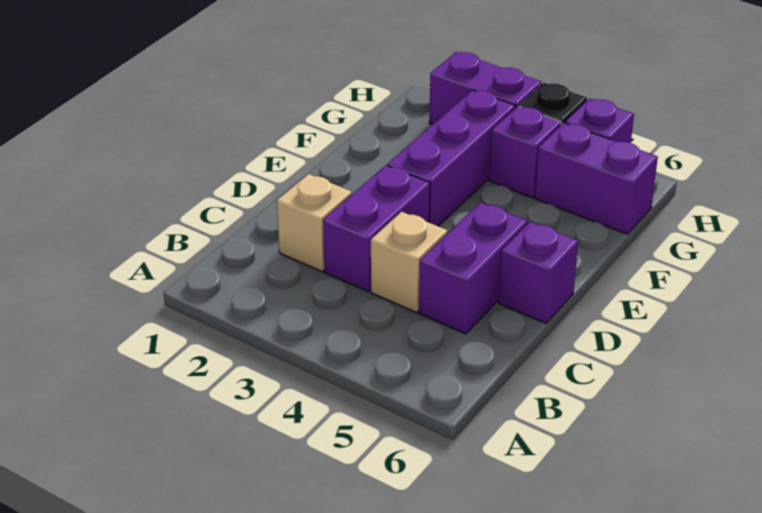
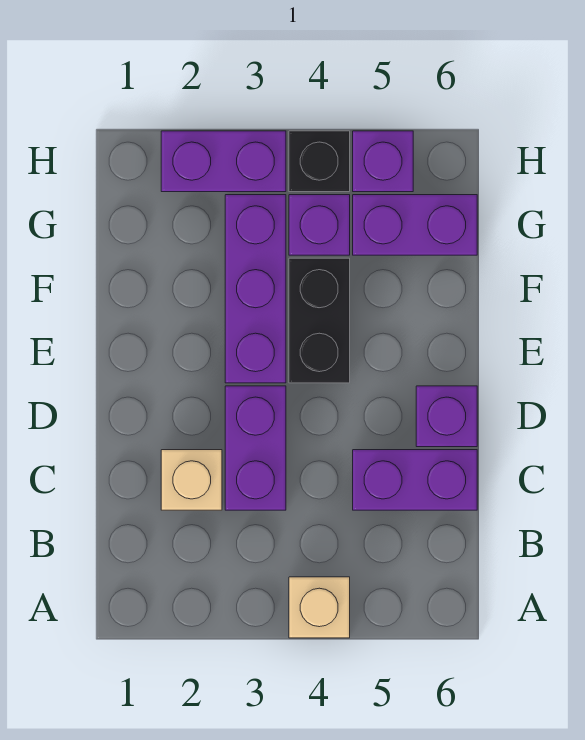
tan brick C4 level 1 -> tan brick A4 level 1
purple brick C5:D5 level 1 -> purple brick C5:C6 level 1
none -> black brick E4:F4 level 1

